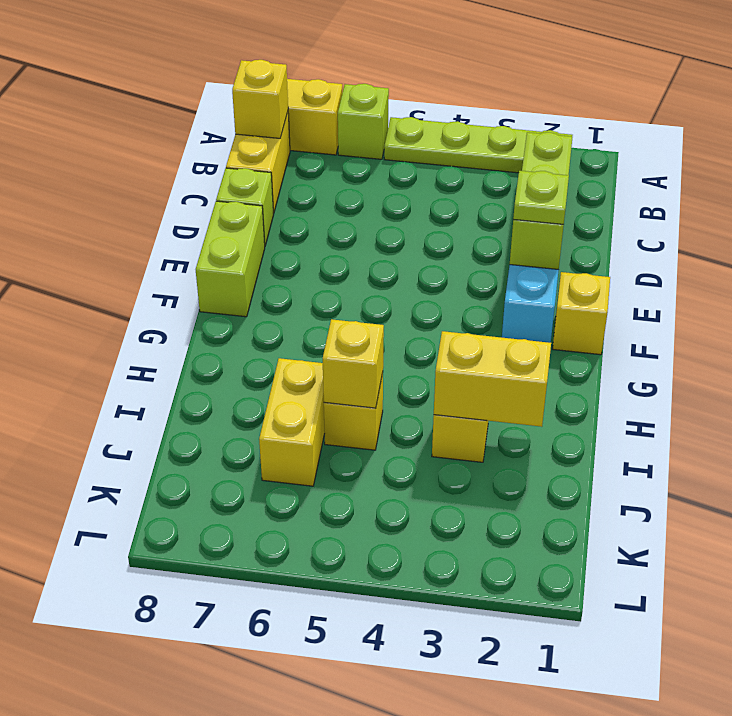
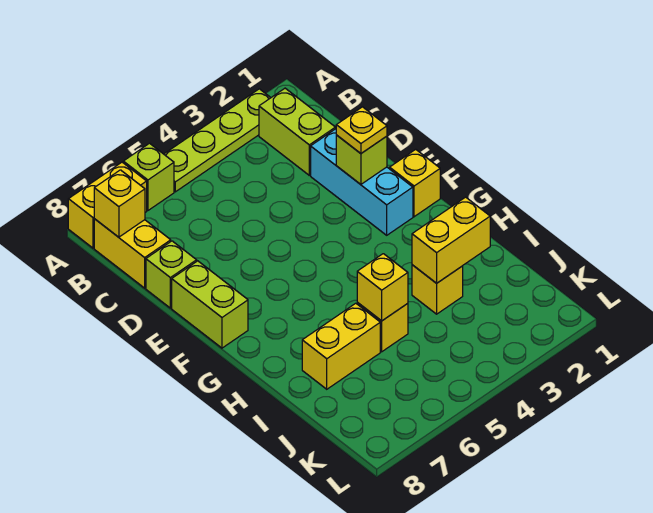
lime plate E2 level 3 -> yellow plate E2 level 3
yellow brick I6:J6 level 1 -> yellow brick I6:I7 level 1

